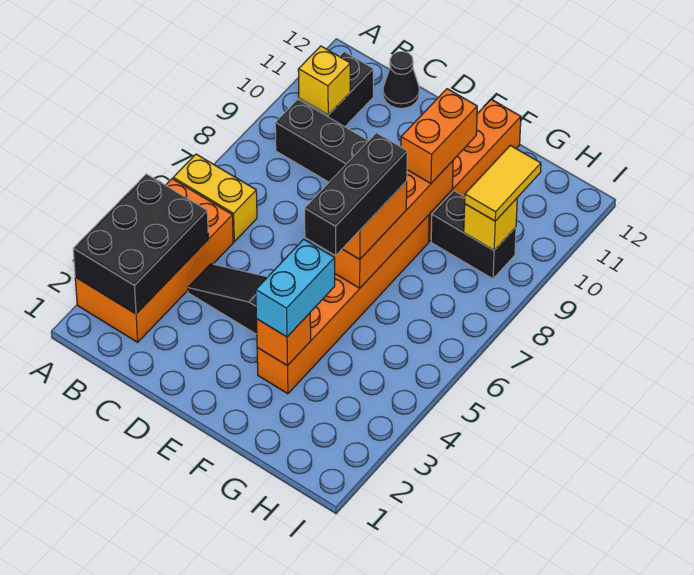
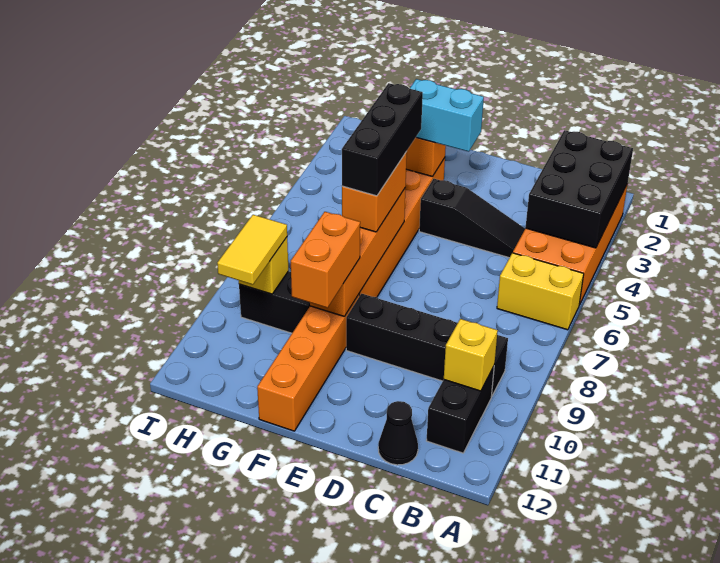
cyan brick F3:F4 level 3 -> cyan brick E3:F3 level 3

